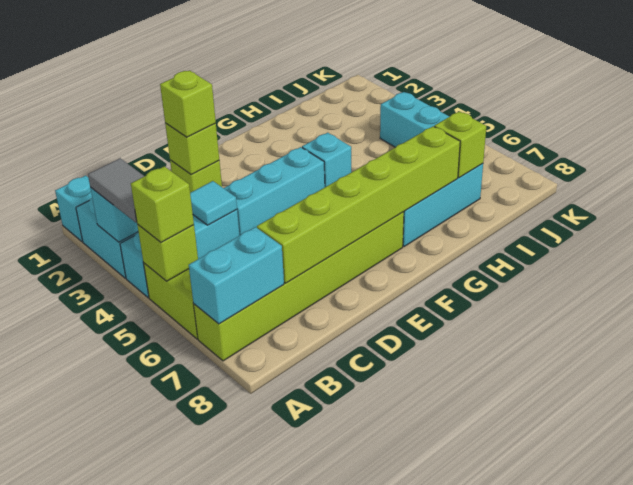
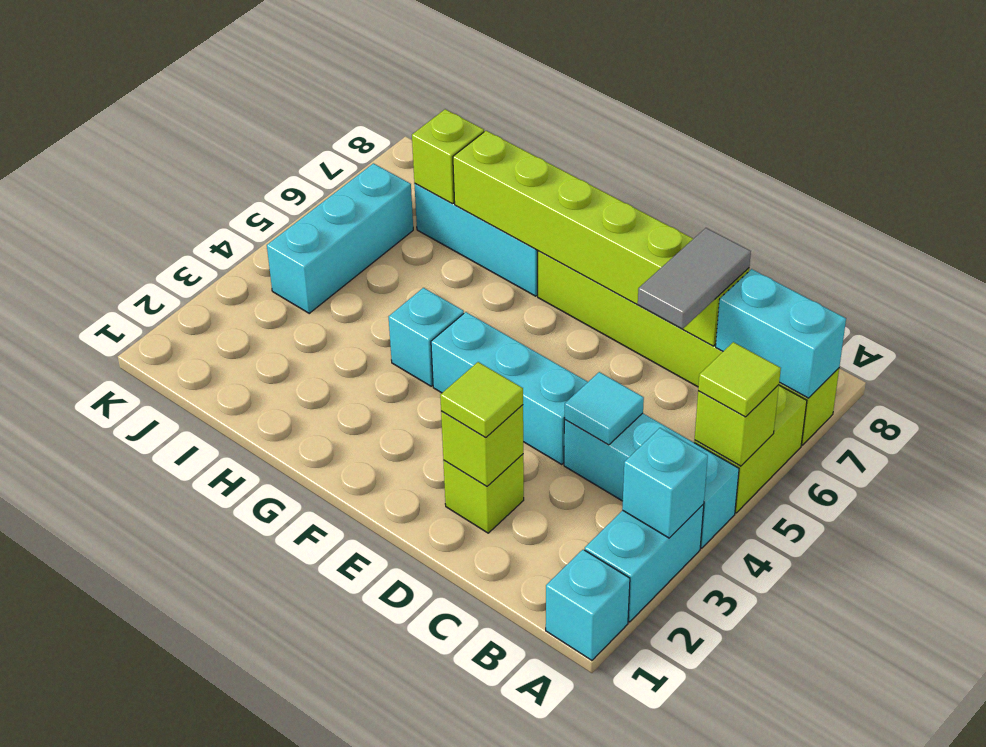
grey tile A3:A4 level 3 -> grey tile C6:C7 level 3
lime brick A5 level 3 -> lime tile A5 level 3
lime brick D2 level 3 -> lime tile D2 level 3

